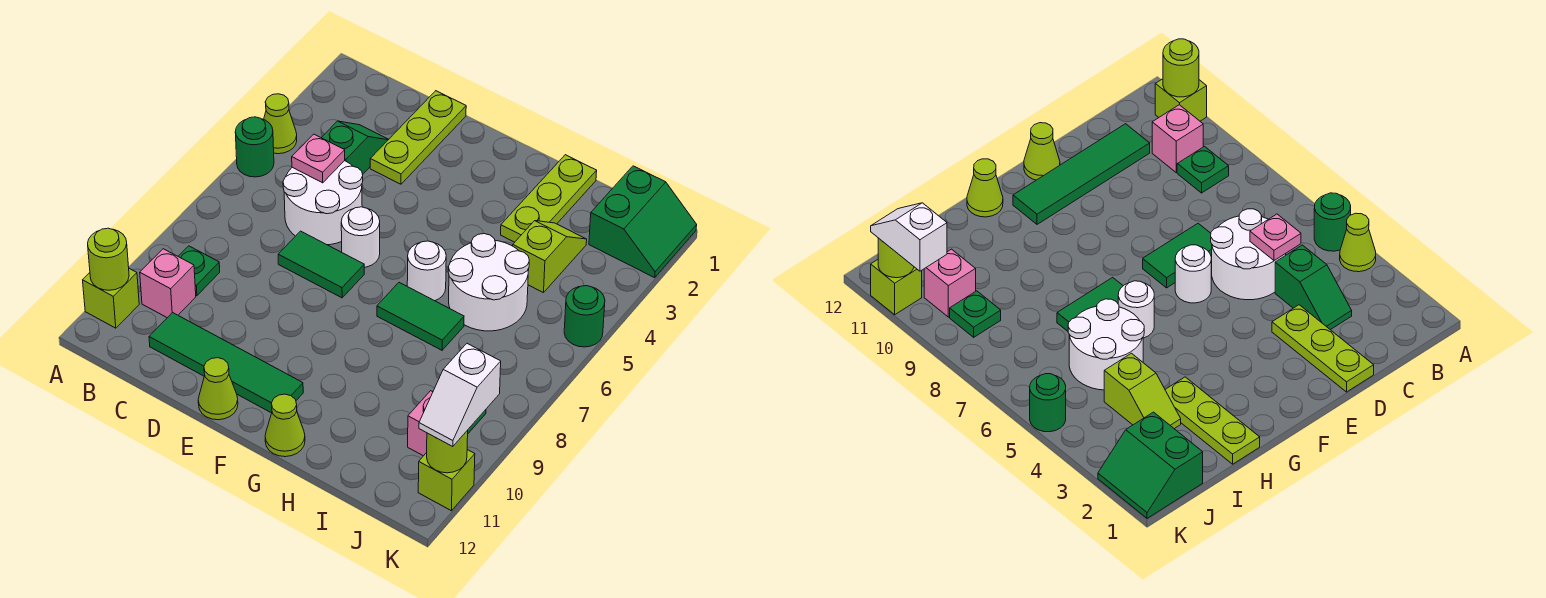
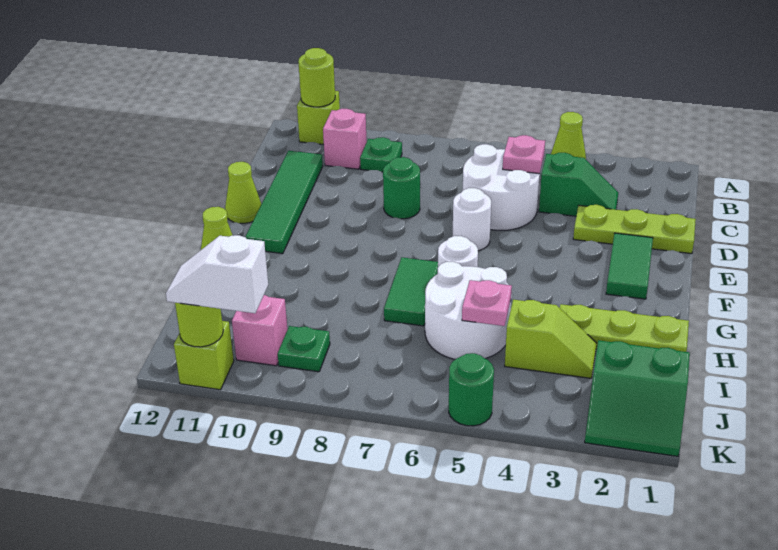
green round brick A5 level 1 -> green round brick D8 level 1
green tile D7:E7 level 1 -> green tile E2:F2 level 1
none -> pink plate I5 level 2

